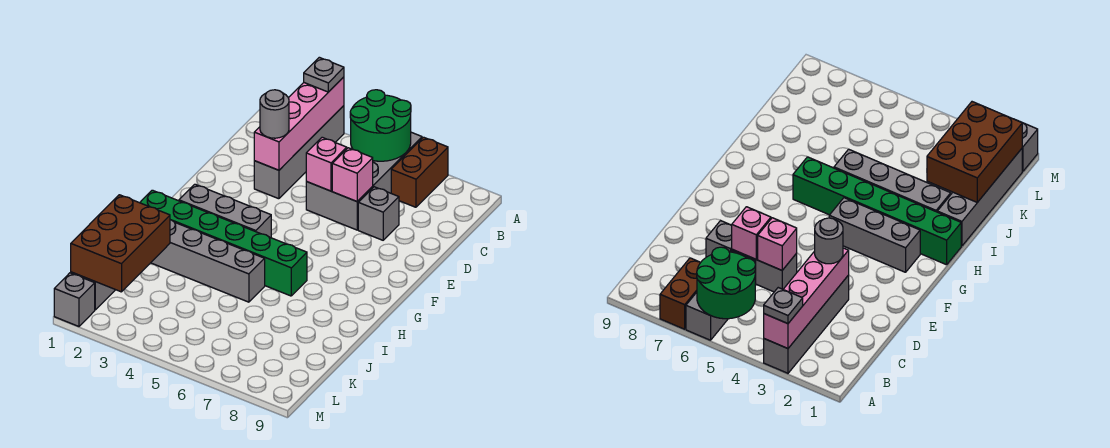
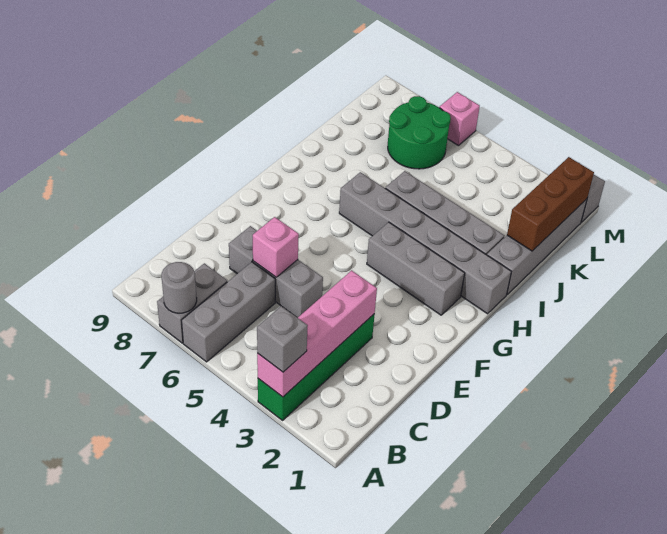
grey brick A3:D3 level 1 -> green brick A3:D3 level 1
grey plate A3 level 3 -> grey brick A3 level 3
green round brick A5:B6 level 2 -> green round brick K6:L7 level 1
brown brick A7:B7 level 1 -> grey brick A7:B7 level 1
grey round brick D3 level 3 -> grey round brick A7 level 2
pink brick D5 level 2 -> pink brick M6 level 1
green brick H1:H6 level 1 -> grey brick H1:H6 level 1
brown brick J1:L2 level 2 -> brown brick J1:L1 level 2

